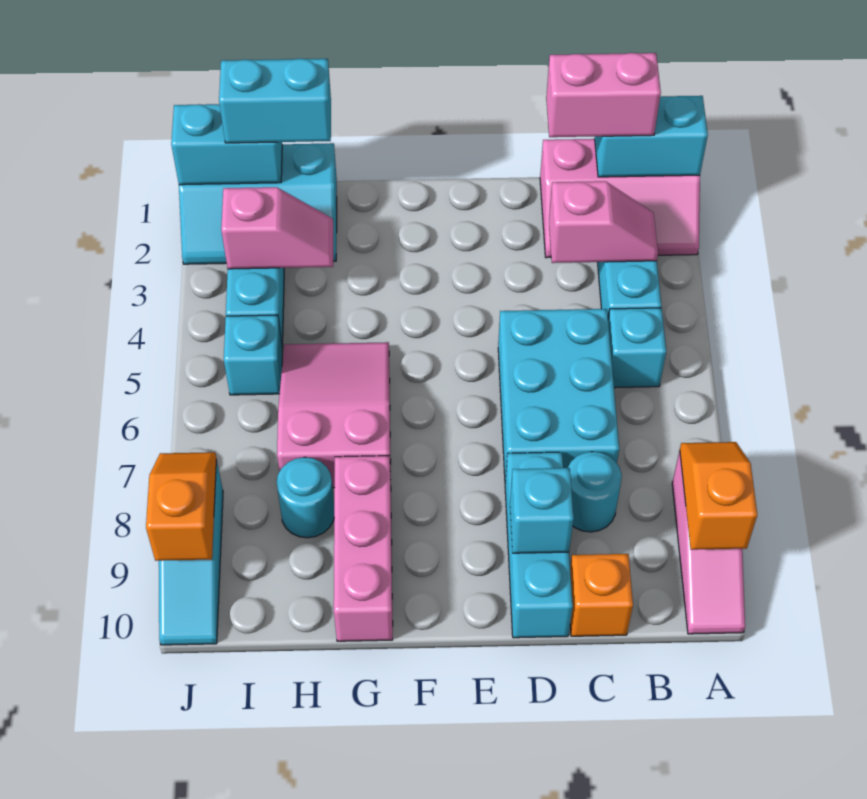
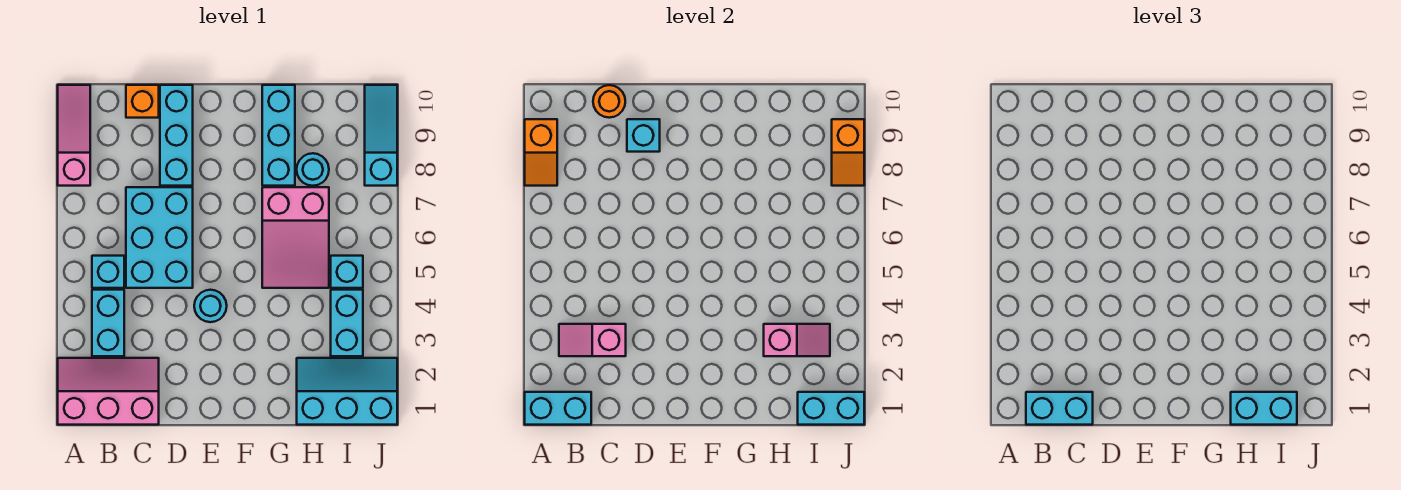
pink brick B1:C1 level 3 -> cyan brick B1:C1 level 3
cyan round brick C8 level 1 -> cyan round brick E4 level 1
none -> orange round brick C10 level 2
pink brick G8:G10 level 1 -> cyan brick G8:G10 level 1
pink slope H3:I3 level 2 top I -> pink slope H3:I3 level 2 top H

